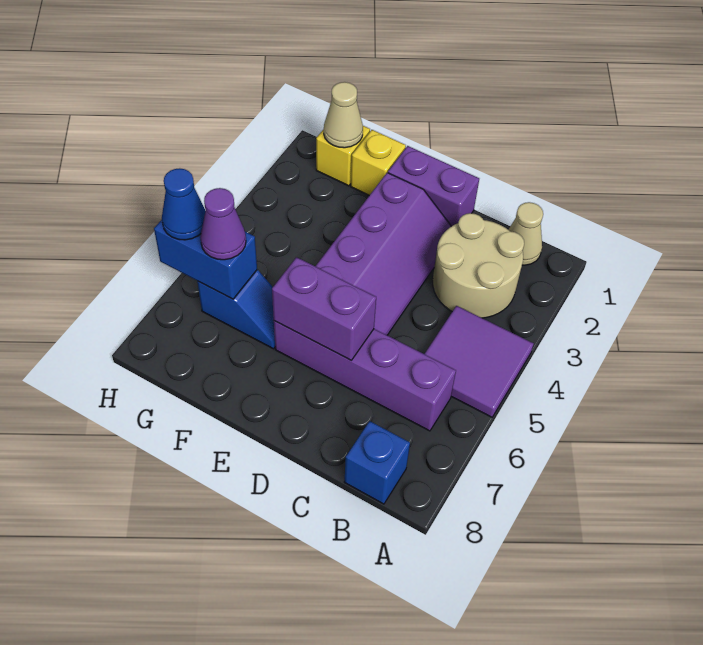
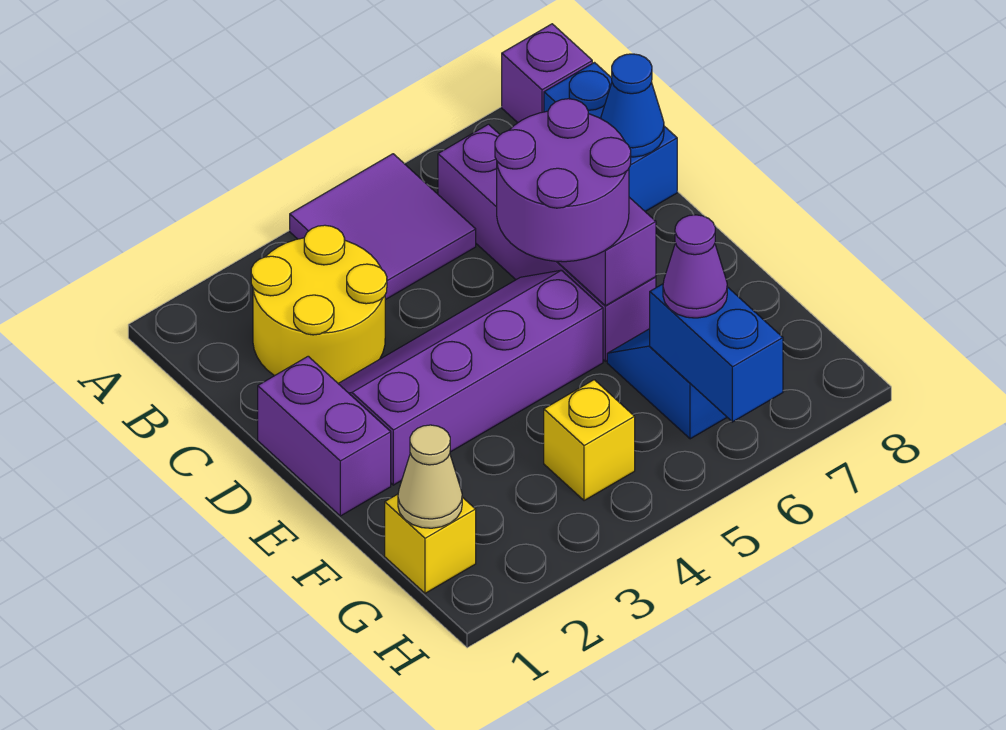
none -> purple brick A8 level 1
tan cone B1 level 1 -> none
tan round brick B2:C3 level 1 -> yellow round brick B2:C3 level 1
blue brick B8 level 1 -> blue brick B8:C8 level 1
none -> purple round brick D5:E6 level 3
yellow brick F1 level 1 -> yellow brick G4 level 1
blue cone H6 level 3 -> blue cone C8 level 2

